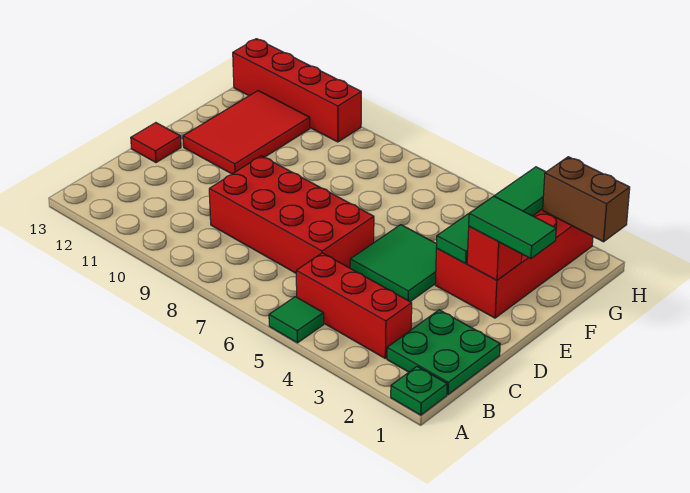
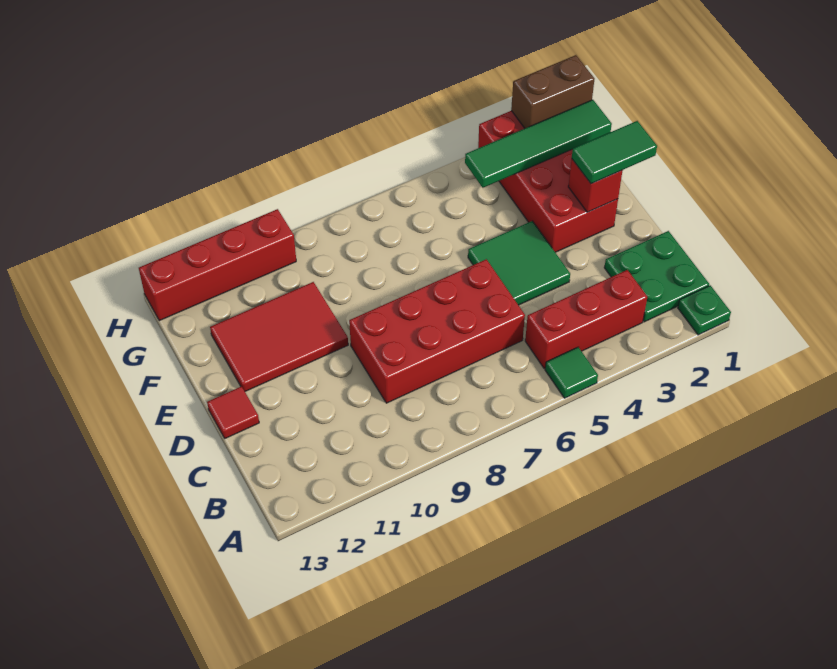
green tile E3:H3 level 2 -> green tile G1:G4 level 2
red tile E11:G12 level 1 -> red tile E10:F12 level 1

